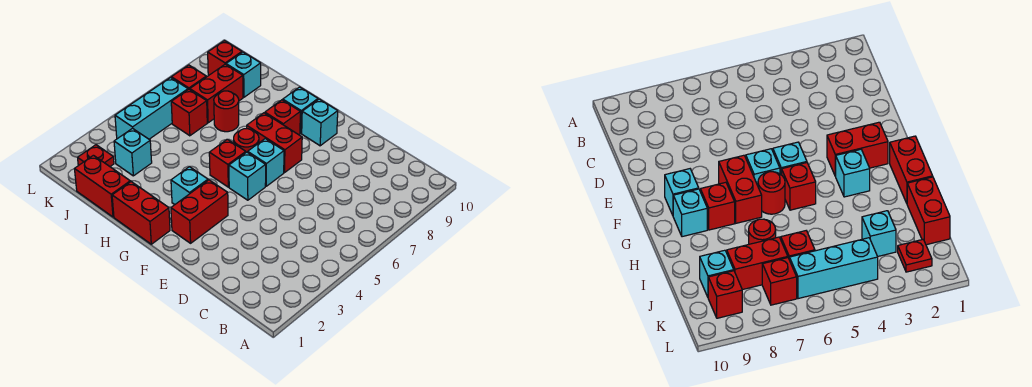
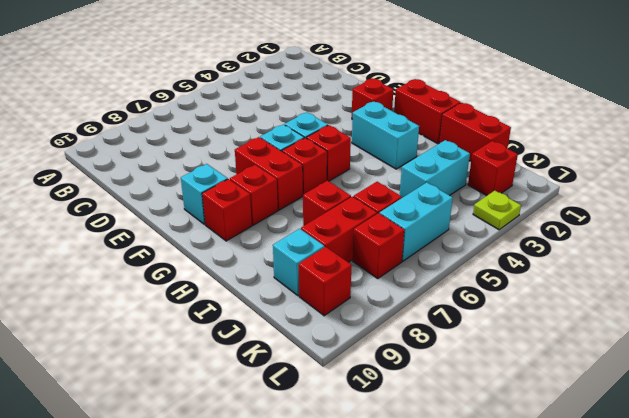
red brick F2:F3 level 1 -> red brick F2 level 1
cyan brick G3 level 1 -> cyan brick G3:H3 level 1
red round brick G6 level 1 -> red brick G6 level 1
cyan brick G9 level 1 -> red brick G9 level 1
red round brick I7 level 1 -> red brick I7 level 1
cyan brick J3 level 1 -> cyan brick J3:J4 level 1
red plate K2 level 1 -> red brick K2 level 1
cyan brick K4:K6 level 1 -> cyan brick K5:K6 level 1
none -> lime plate L3 level 1

